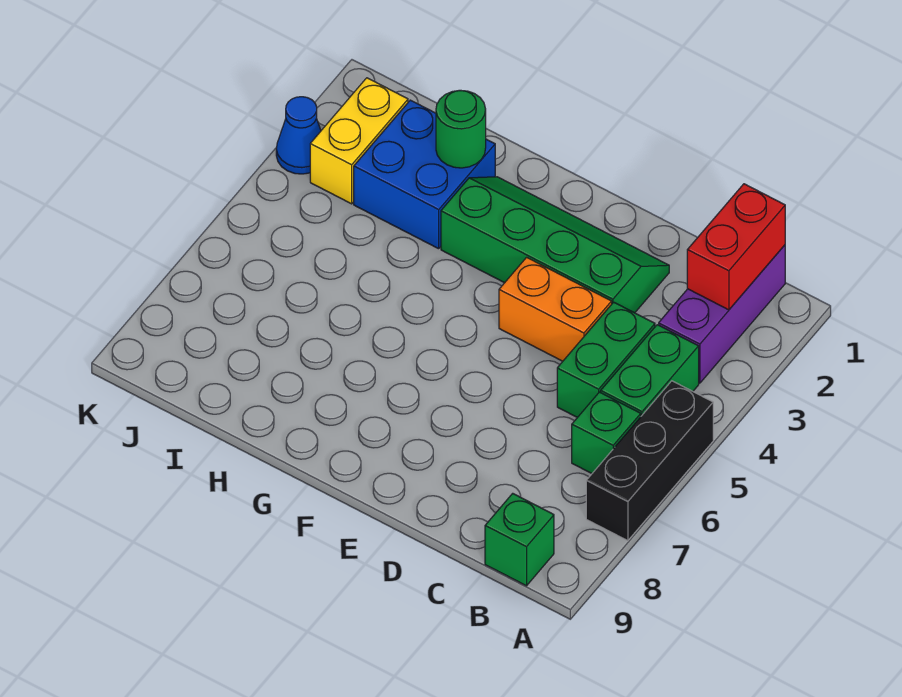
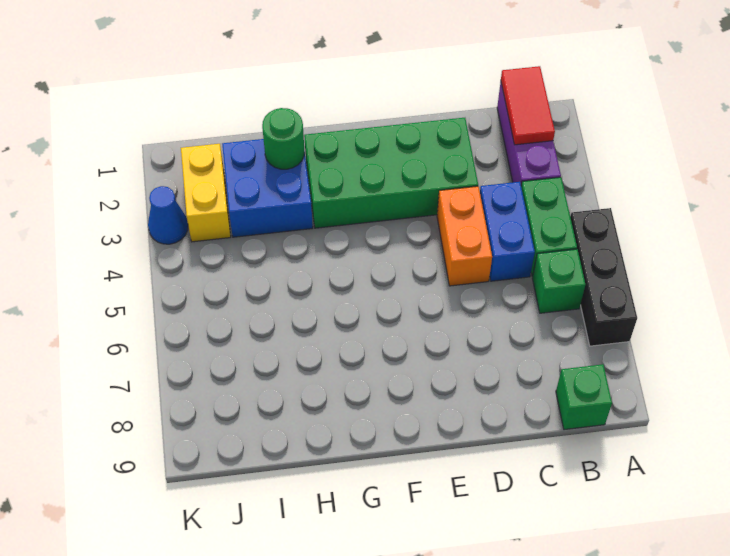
red brick B1:B2 level 2 -> red tile B1:B2 level 2
green brick C4:C5 level 1 -> blue brick C4:C5 level 1
green slope D2:G3 level 1 top 3 -> green brick D2:G3 level 1
orange brick D4:E4 level 1 -> orange brick D4:D5 level 1

